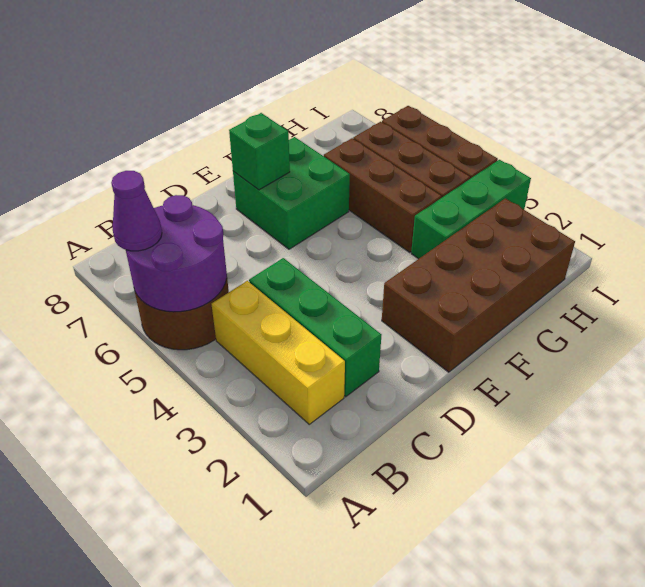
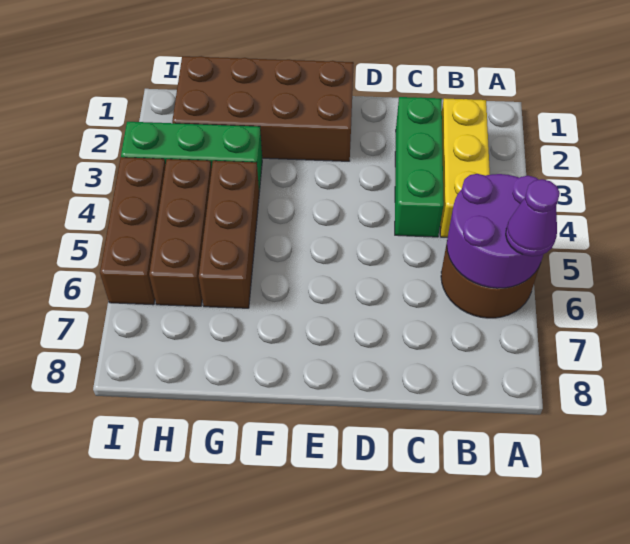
green brick E6:F7 level 1 -> none
green brick E7 level 2 -> none

